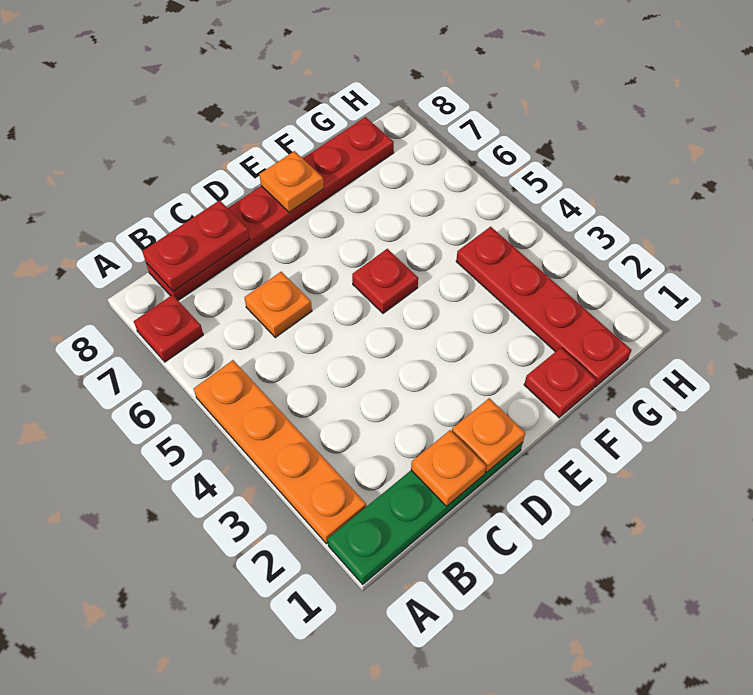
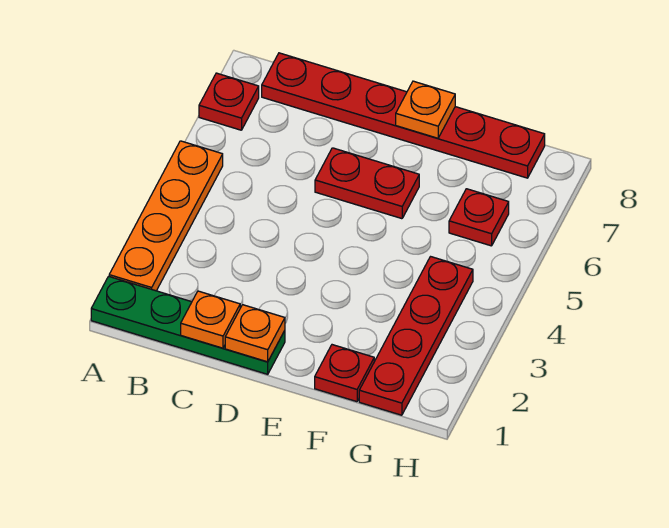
red plate B8:C8 level 2 -> red plate D6:E6 level 1
orange plate C6 level 1 -> none
red plate E5 level 1 -> red plate G6 level 1

